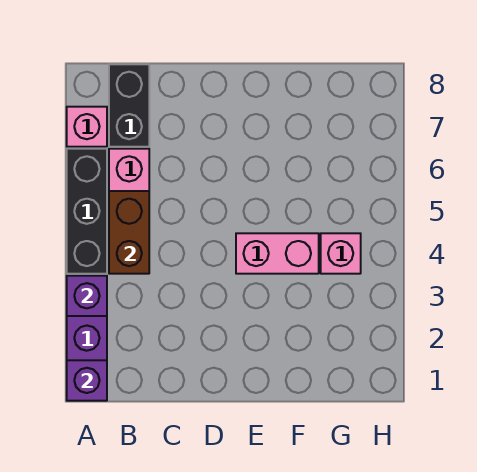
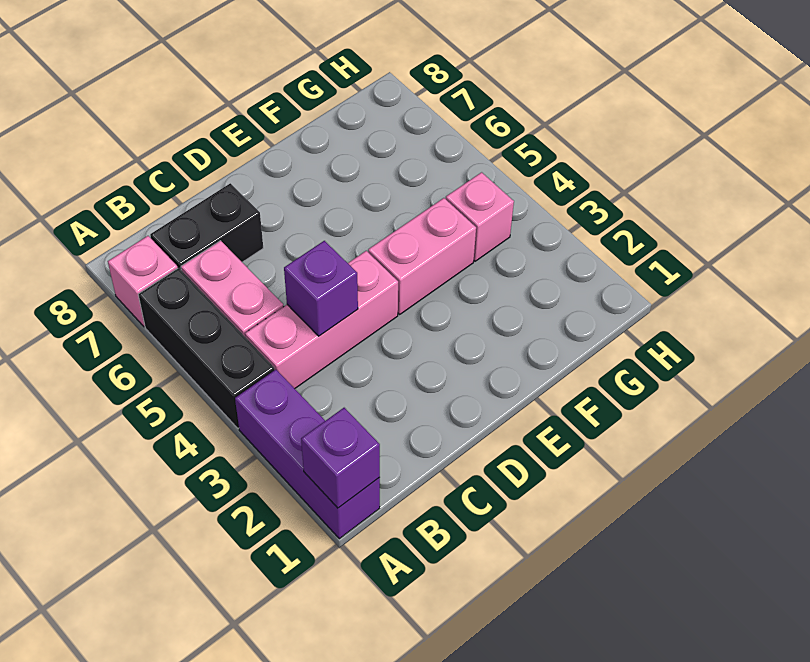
purple brick A3 level 2 -> purple brick C4 level 2
none -> pink brick B4:D4 level 1
brown brick B4:B5 level 2 -> none
black brick B7:B8 level 1 -> black brick B7:C7 level 1

